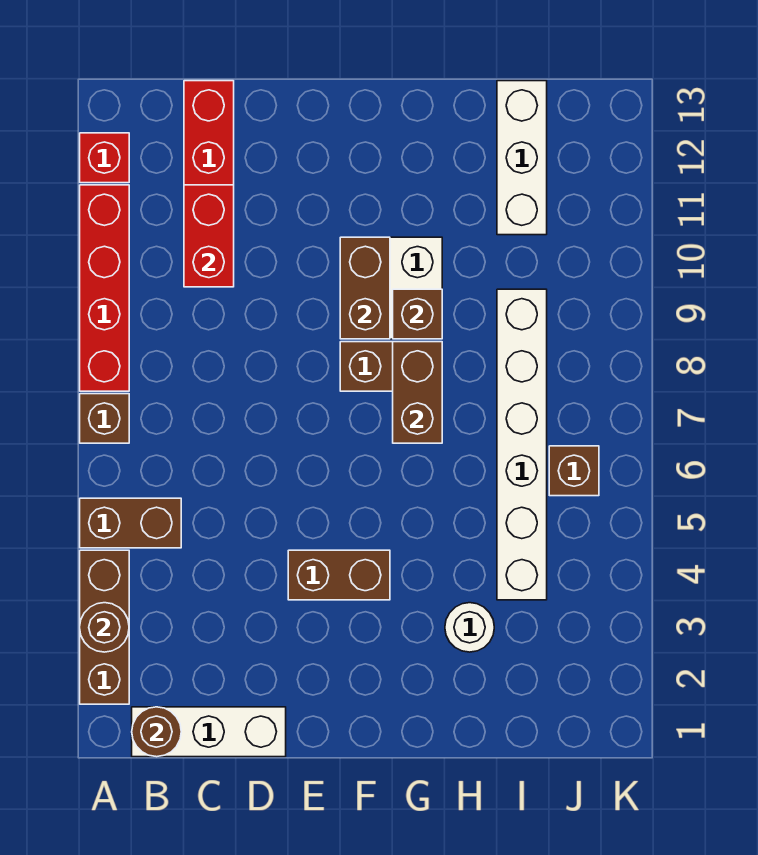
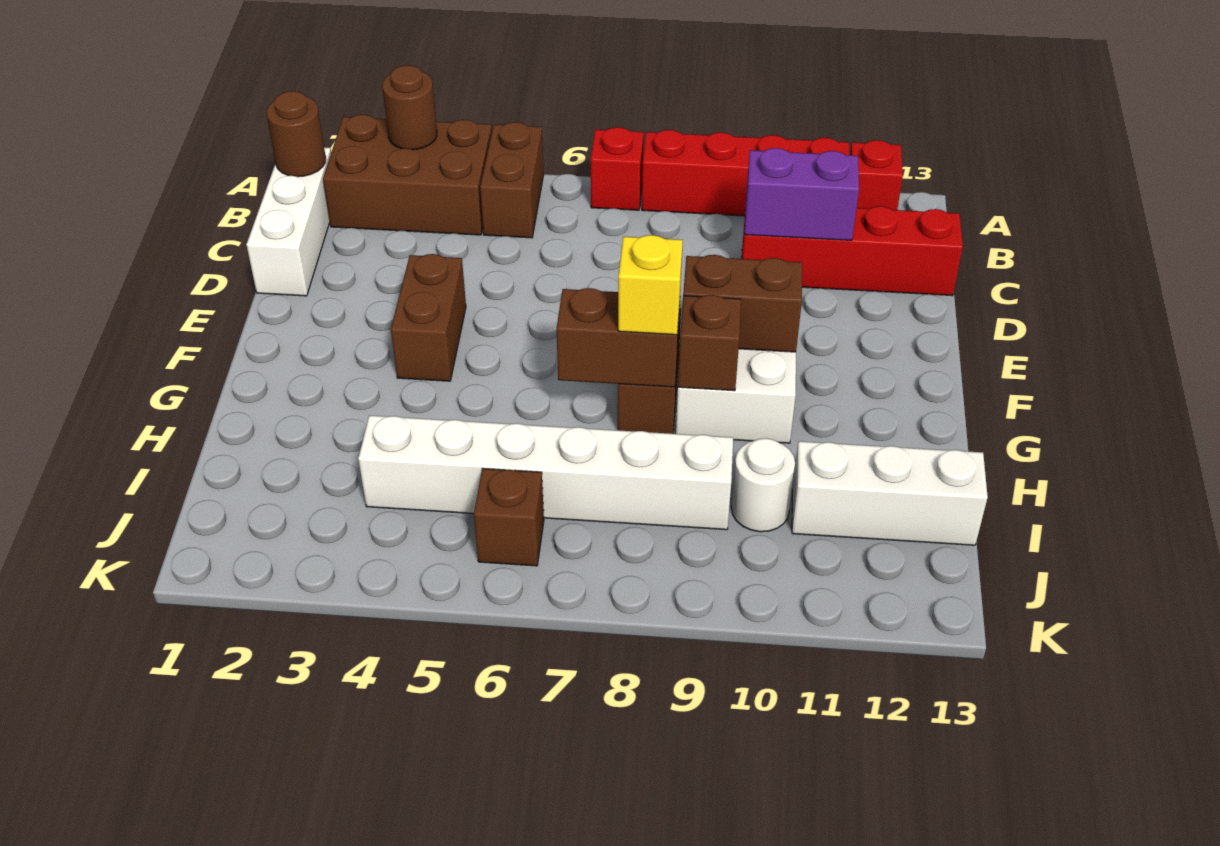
brown brick A2:A4 level 1 -> brown brick A2:B4 level 1
brown brick A7 level 1 -> red brick A7 level 1
red brick C10:C11 level 2 -> purple brick C10:C11 level 2
none -> yellow brick G8 level 3
white round brick H3 level 1 -> white round brick I10 level 1

